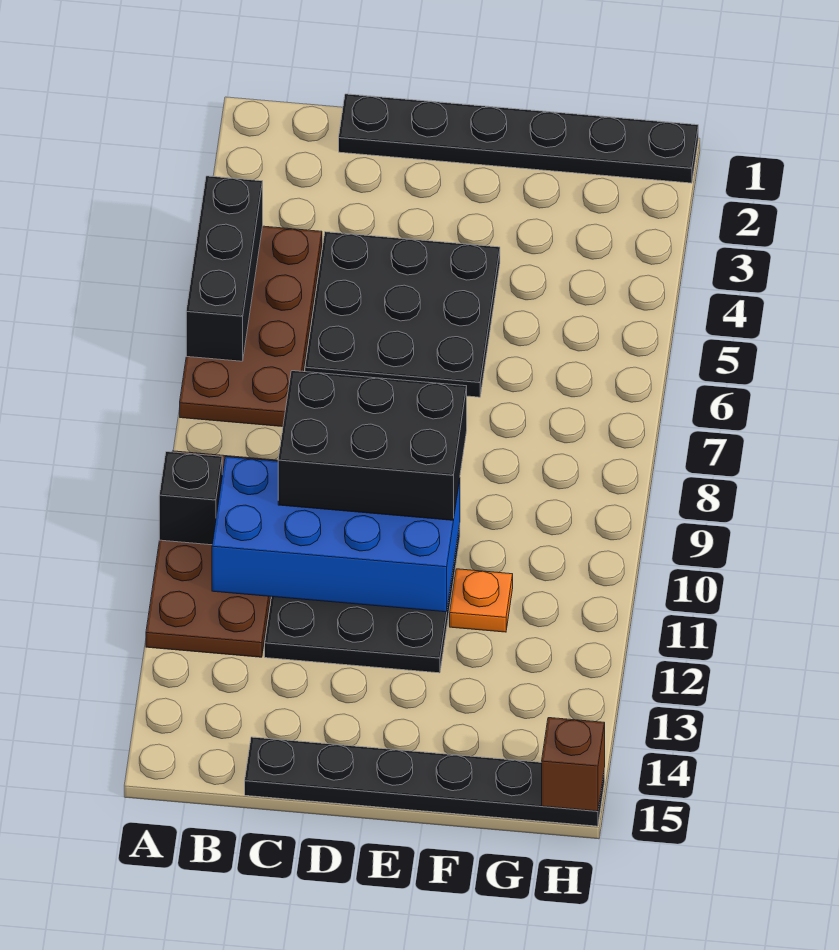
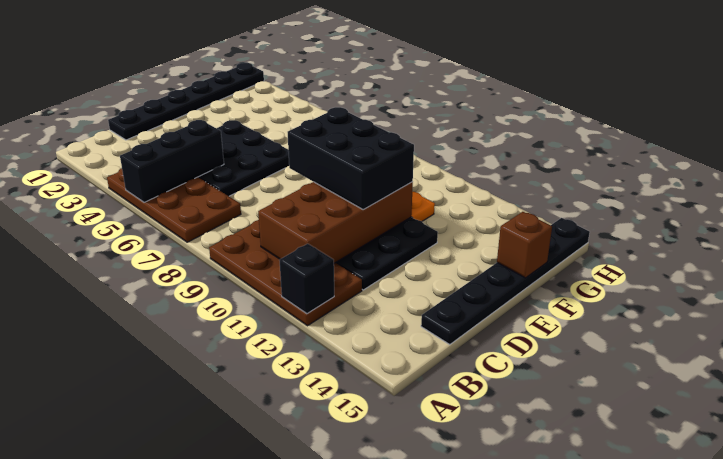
black brick A4:A6 level 2 -> black brick A5:C5 level 2
black brick A10 level 2 -> black brick A12 level 2
blue brick B10:E11 level 2 -> brown brick B10:E11 level 2
black brick C9:E10 level 3 -> black brick D9:E11 level 3
brown brick H15 level 2 -> brown brick F15 level 2

